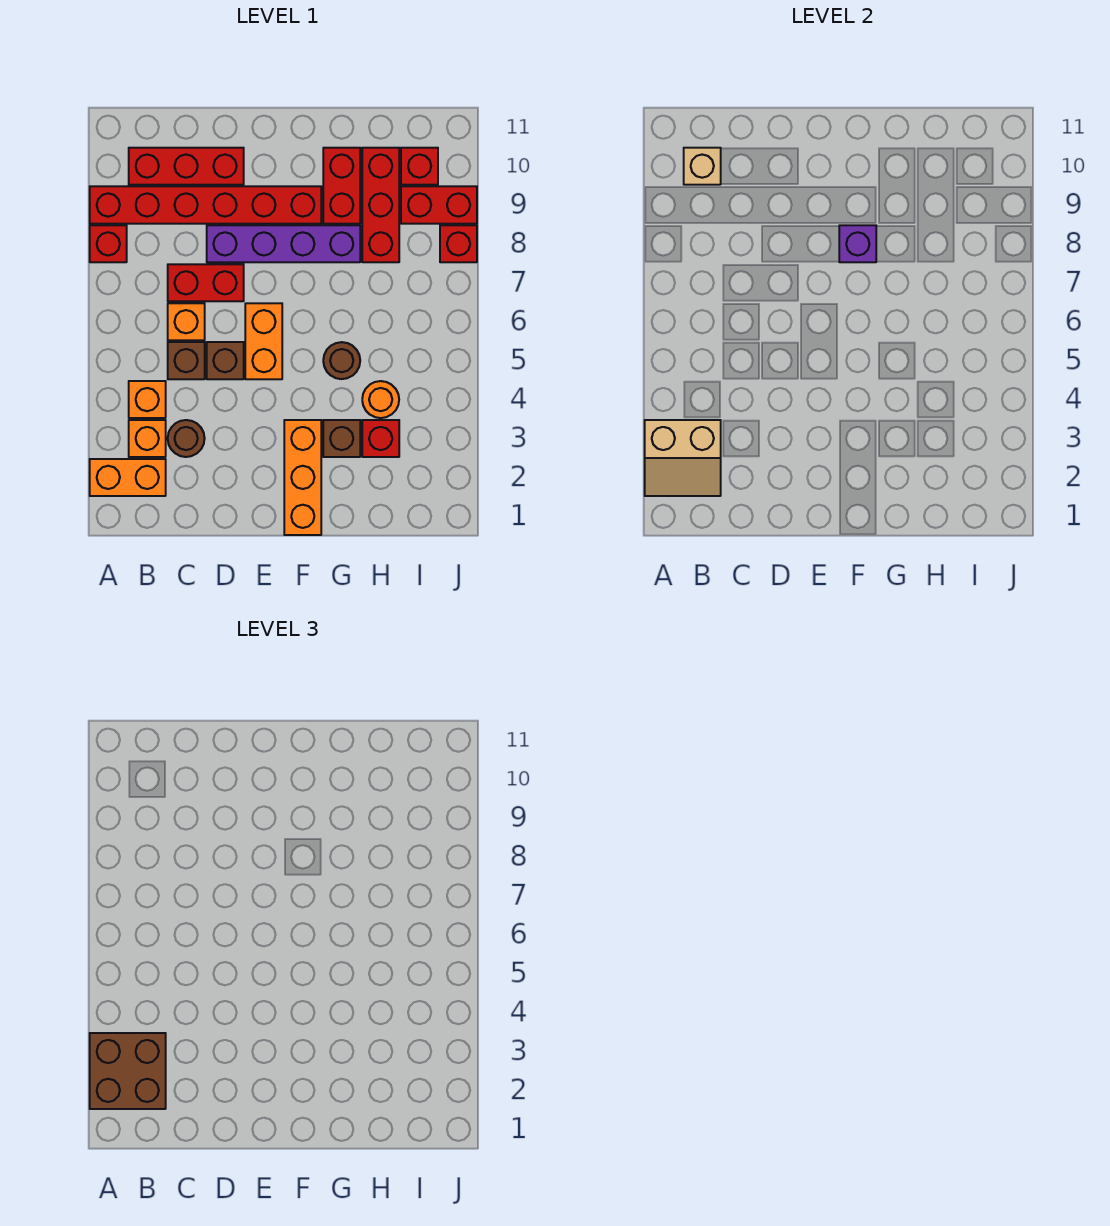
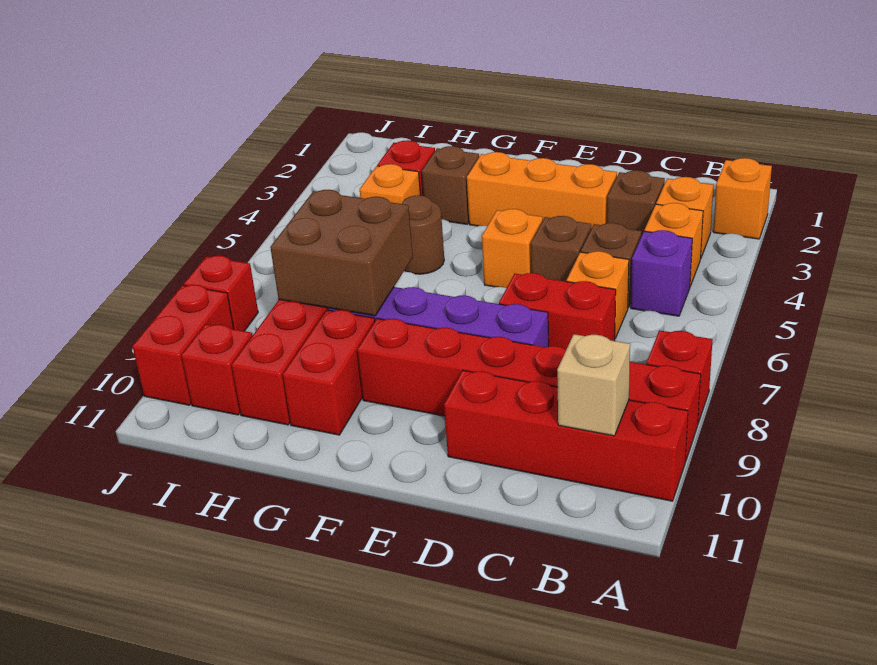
orange brick A2:B2 level 1 -> orange brick A2 level 1
tan slope A2:B3 level 2 top 3 -> none
brown brick A2:B3 level 3 -> brown brick G7:H8 level 2
red brick B10:D10 level 1 -> red brick A10:D10 level 1
brown round brick C3 level 1 -> brown brick C3 level 1
orange brick E5:E6 level 1 -> orange brick E5 level 1
orange brick F1:F3 level 1 -> orange brick D3:F3 level 1
purple brick F8 level 2 -> purple brick B5 level 1
orange round brick H4 level 1 -> orange brick H4 level 1
red brick I9:J9 level 1 -> red brick J9:J10 level 1

